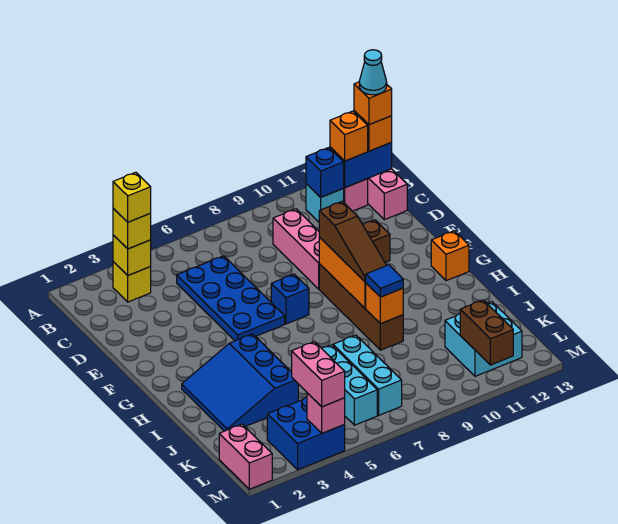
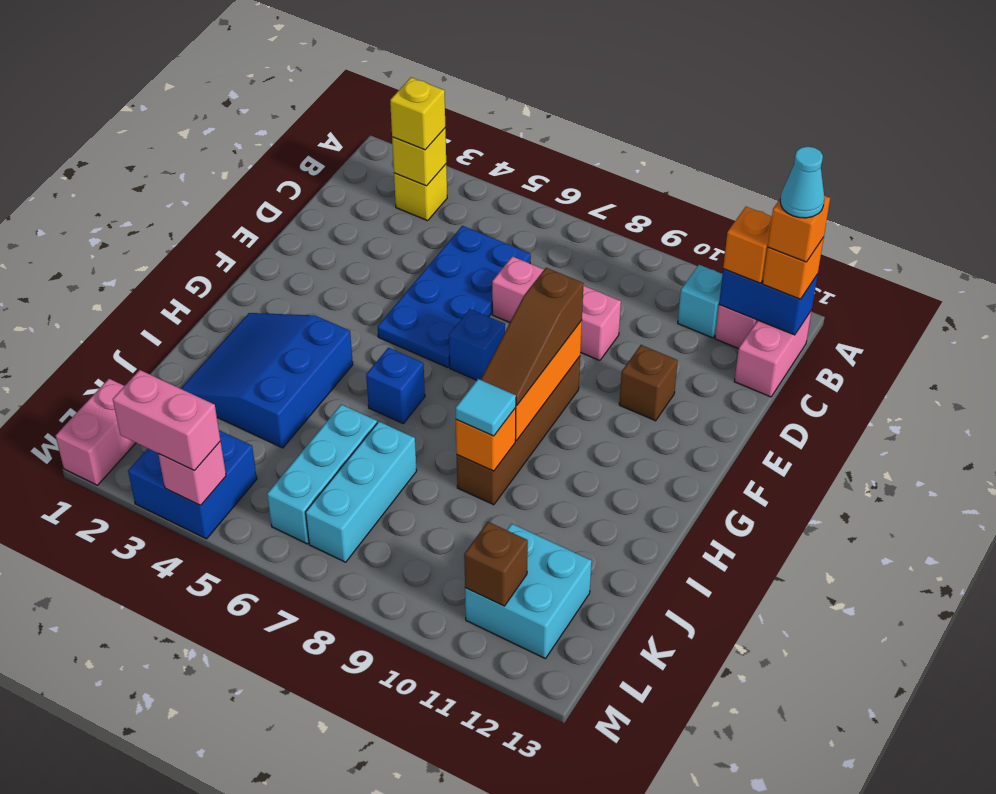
yellow brick B3 level 4 -> none
blue brick B11 level 2 -> blue brick H6 level 1
pink brick C9:E9 level 1 -> pink brick D7:D9 level 1
orange brick G13 level 1 -> none
blue tile I9 level 3 -> cyan tile I9 level 3
pink brick L4:M4 level 3 -> pink brick M3:M4 level 3
brown brick L11:M11 level 2 -> brown brick L11 level 2

